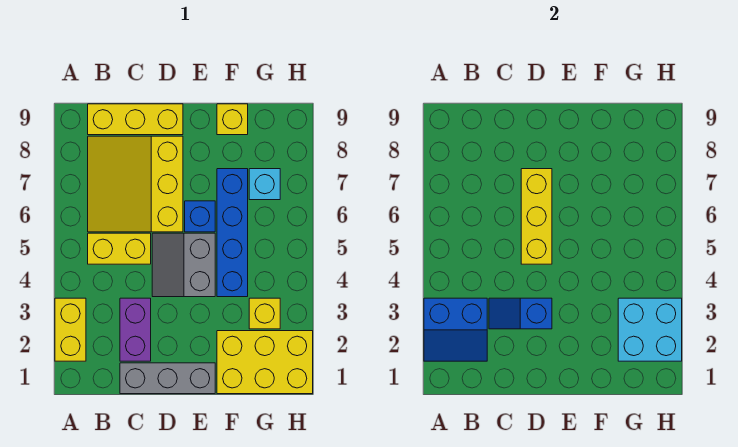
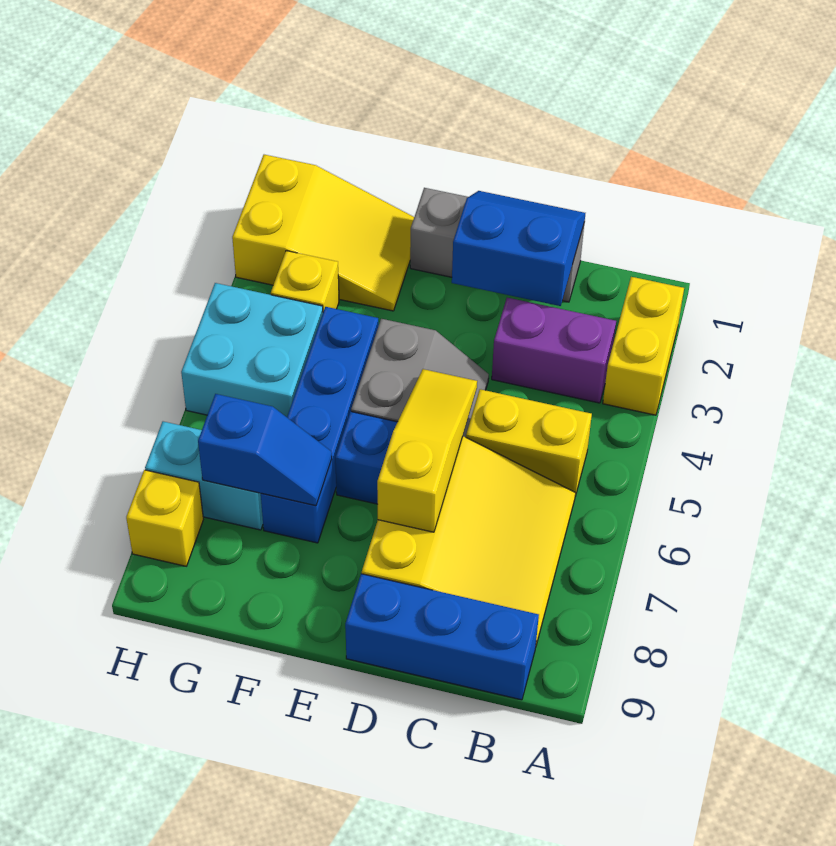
blue slope A2:B3 level 2 top 3 -> blue slope C1:D2 level 2 top 2
yellow brick B9:D9 level 1 -> blue brick B9:D9 level 1
purple brick C2:C3 level 1 -> purple brick B3:C3 level 1
blue slope C3:D3 level 2 top D -> blue slope F7:G7 level 2 top G
yellow brick D5:D7 level 2 -> yellow slope D5:D7 level 2 top 7
yellow brick F1:H2 level 1 -> yellow slope F1:H2 level 1 top H
yellow brick F9 level 1 -> yellow brick H8 level 1
cyan brick G2:H3 level 2 -> cyan brick G4:H5 level 1
cyan brick G7 level 1 -> cyan brick G7:H7 level 1

